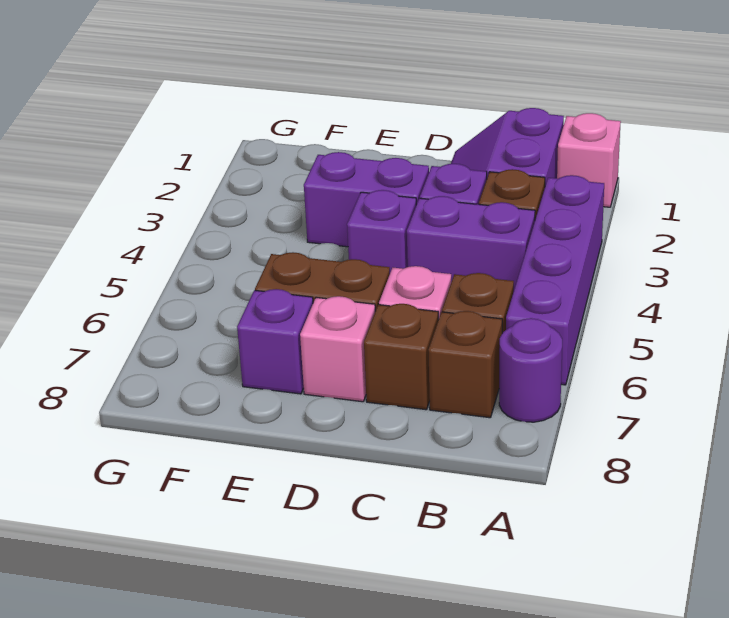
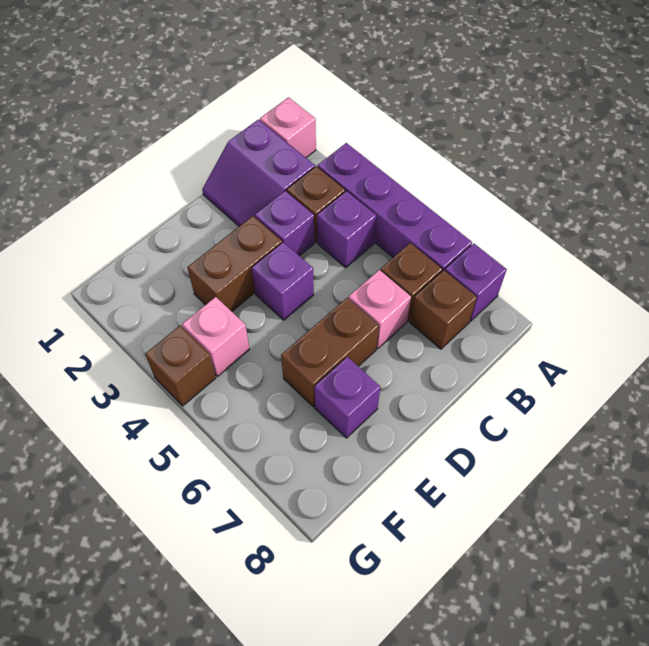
purple round brick A7 level 1 -> purple brick A7 level 1
purple brick B4:C4 level 1 -> purple brick B4 level 1
brown brick C7 level 1 -> brown brick G4 level 1
purple brick D3:E3 level 1 -> brown brick D3:E3 level 1
pink brick D7 level 1 -> pink brick F4 level 1

